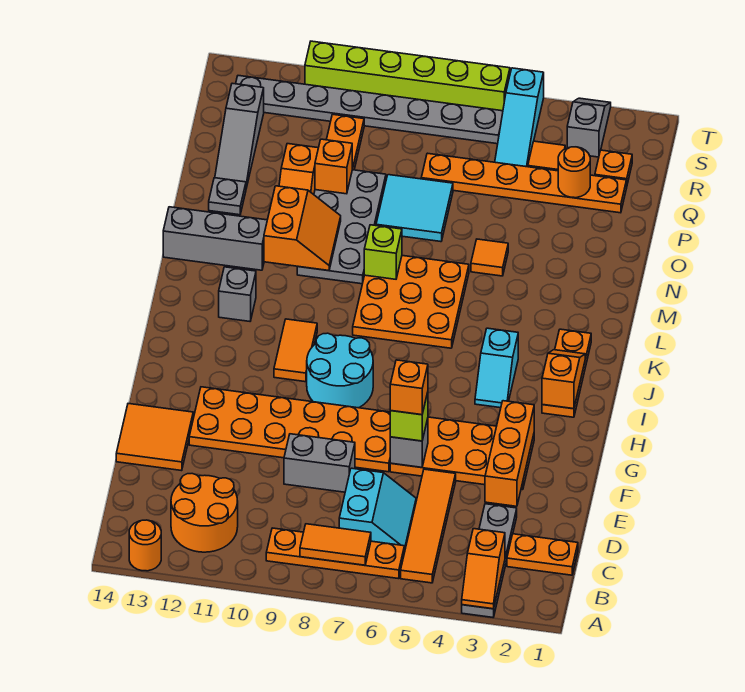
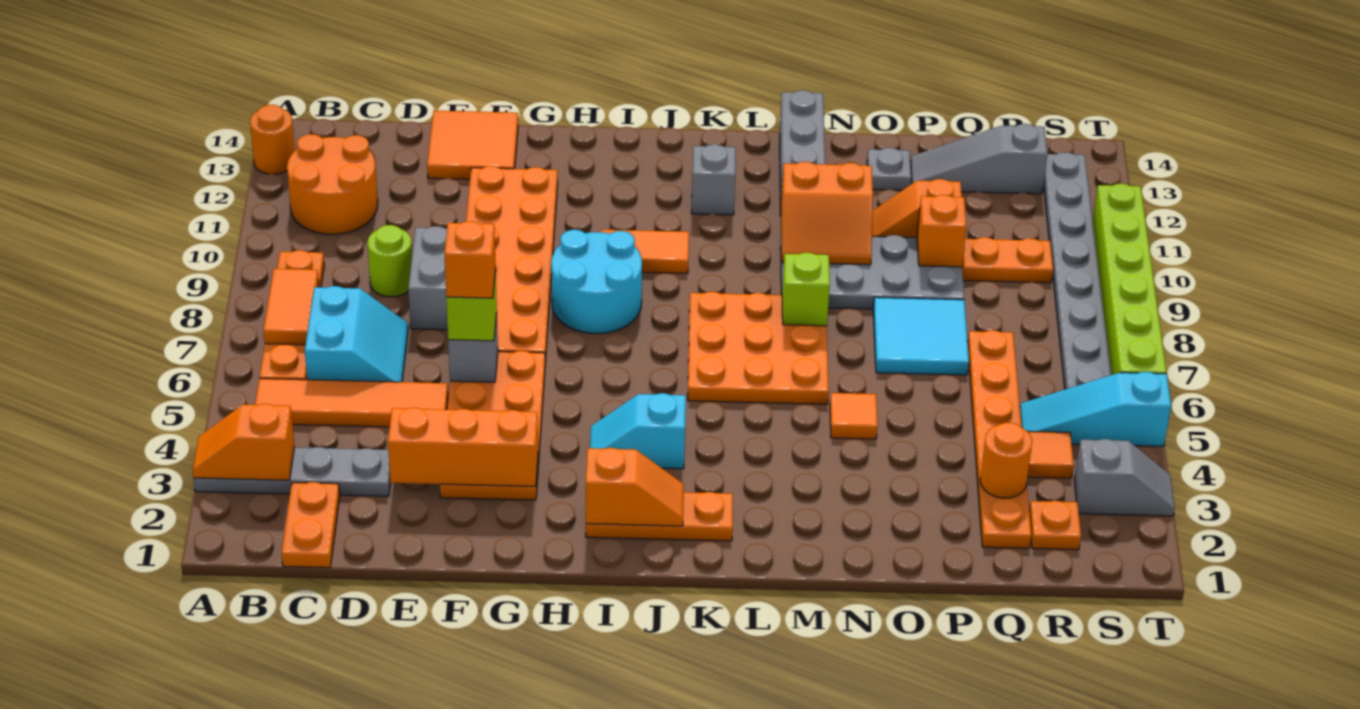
cyan slope C6:D7 level 1 top 7 -> cyan slope C6:D7 level 1 top C
none -> lime round brick D9 level 1

